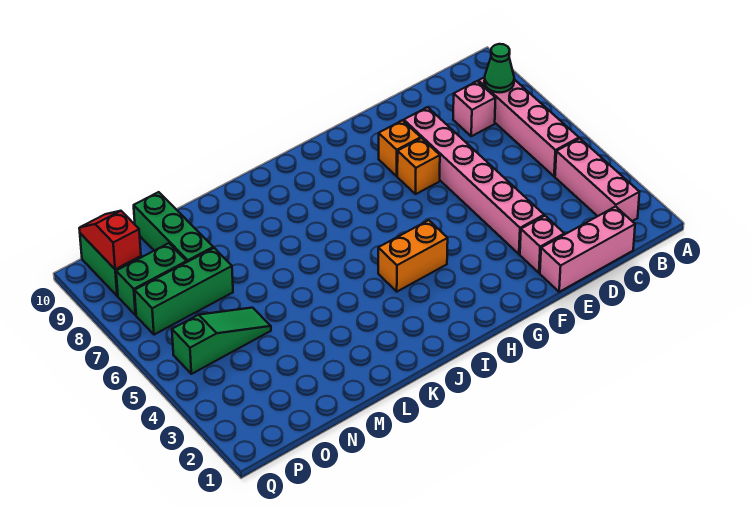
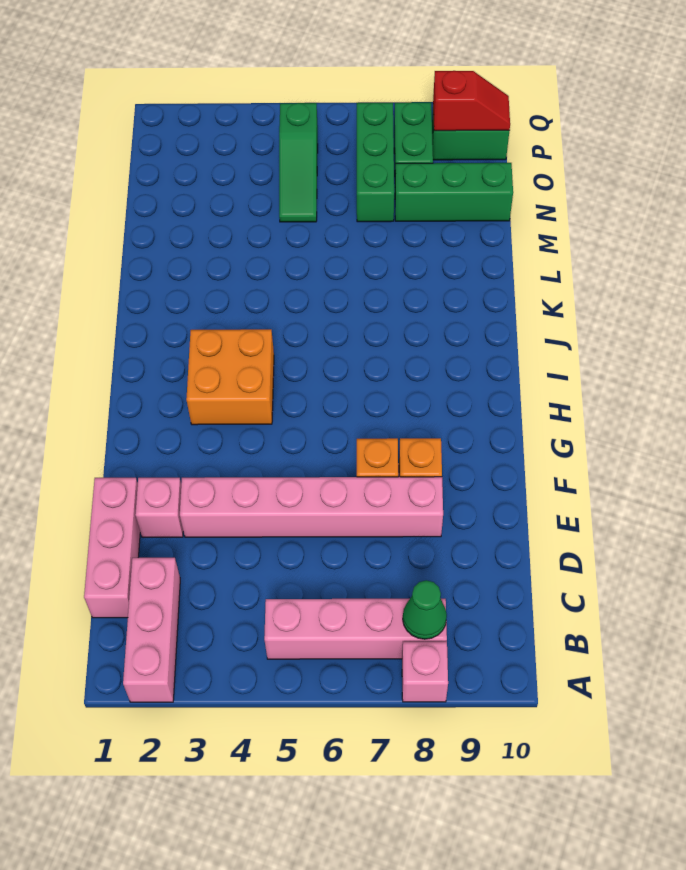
pink brick B2:B4 level 1 -> pink brick A2:C2 level 1
pink brick C8 level 1 -> pink brick A8 level 1
orange brick H4:I4 level 1 -> orange brick H3:I4 level 1

